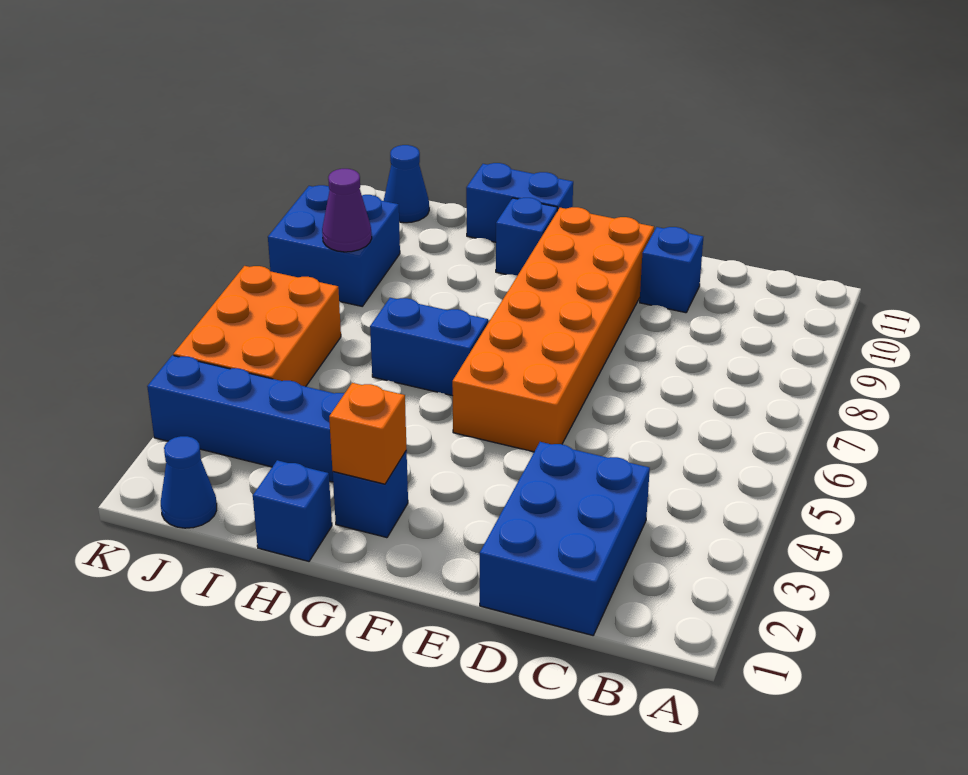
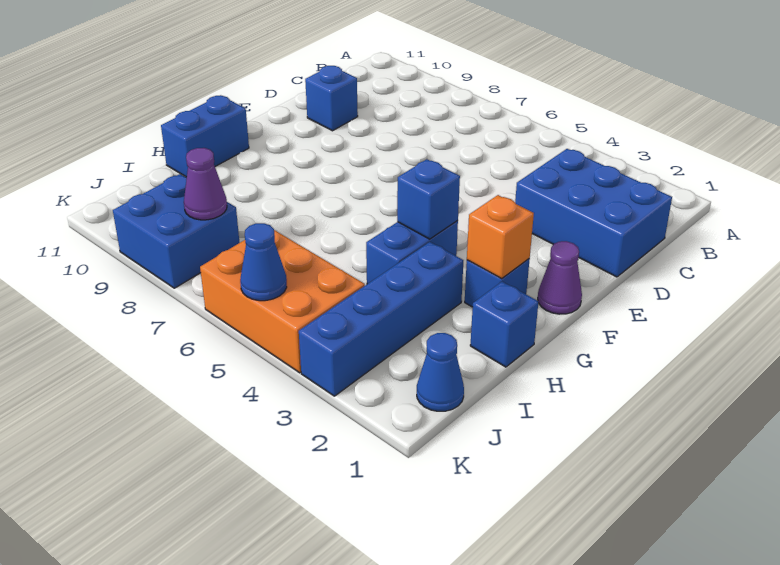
orange brick E5:F10 level 1 -> none
none -> purple cone F1 level 1
blue brick G6:H6 level 1 -> blue brick G4:H4 level 1
blue brick G10 level 1 -> blue brick G4 level 2
blue cone J11 level 1 -> blue cone K5 level 2

